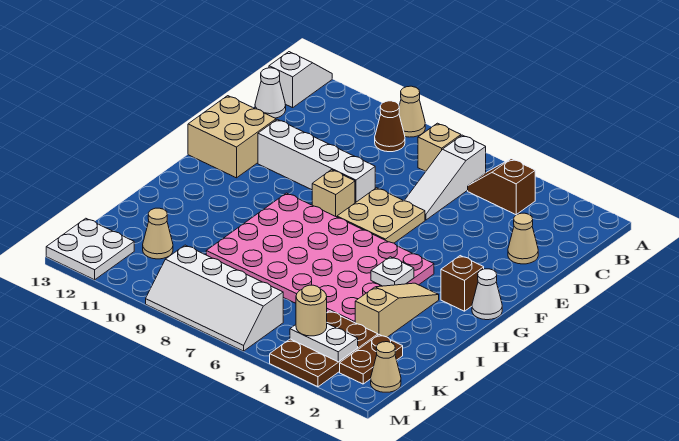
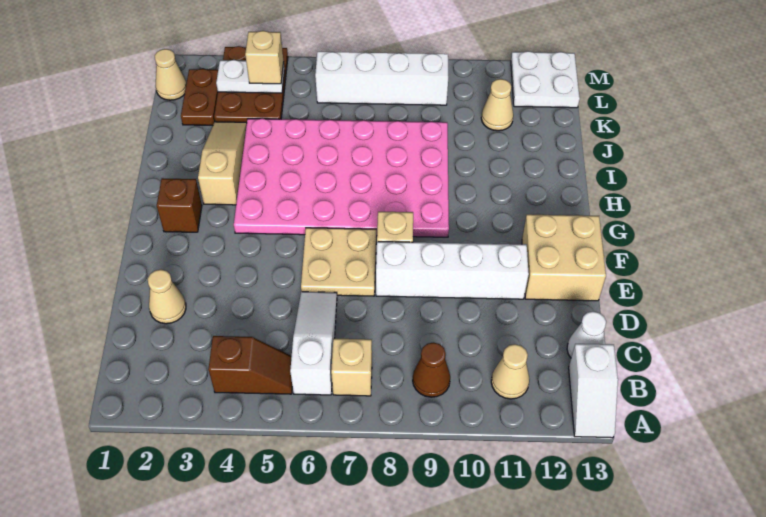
tan cone A9 level 1 -> tan cone B11 level 1
white cone G1 level 1 -> none
tan slope H3:J3 level 1 top J -> tan slope H3:J3 level 1 top H
white plate H4 level 2 -> none
tan round brick L4 level 3 -> tan brick L4 level 3

